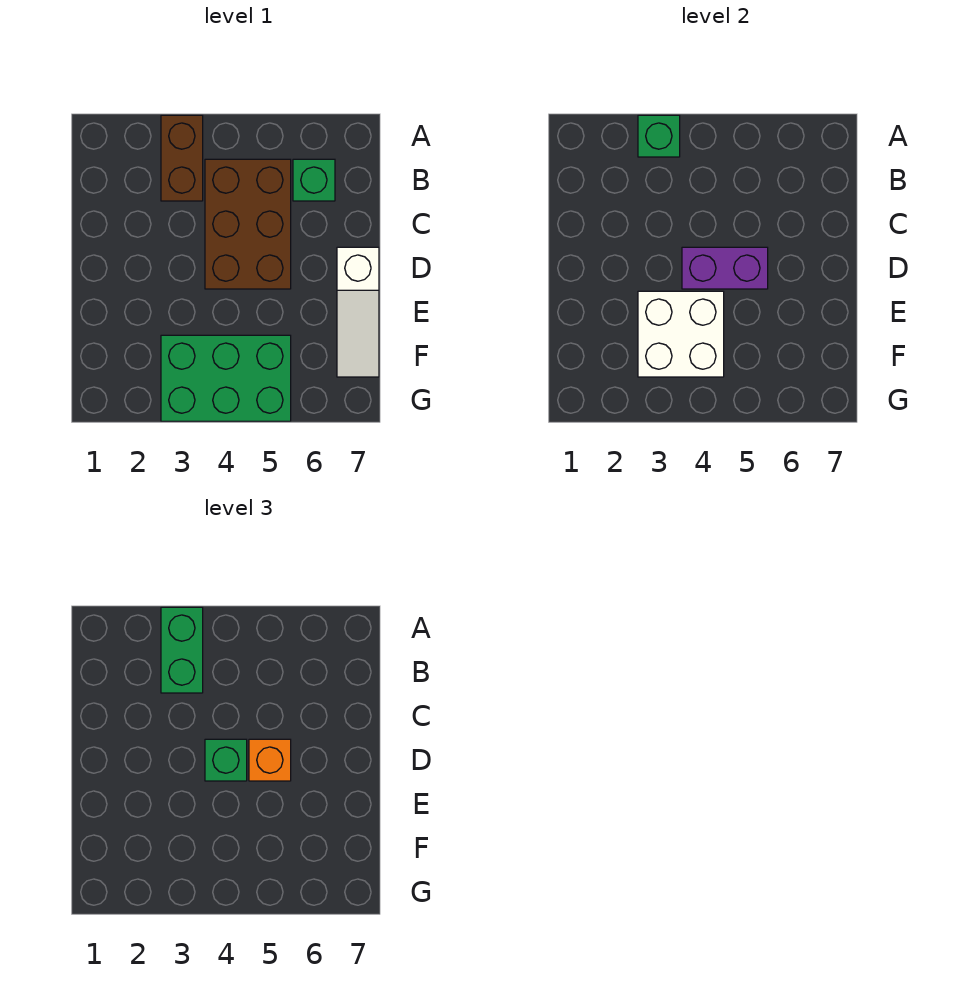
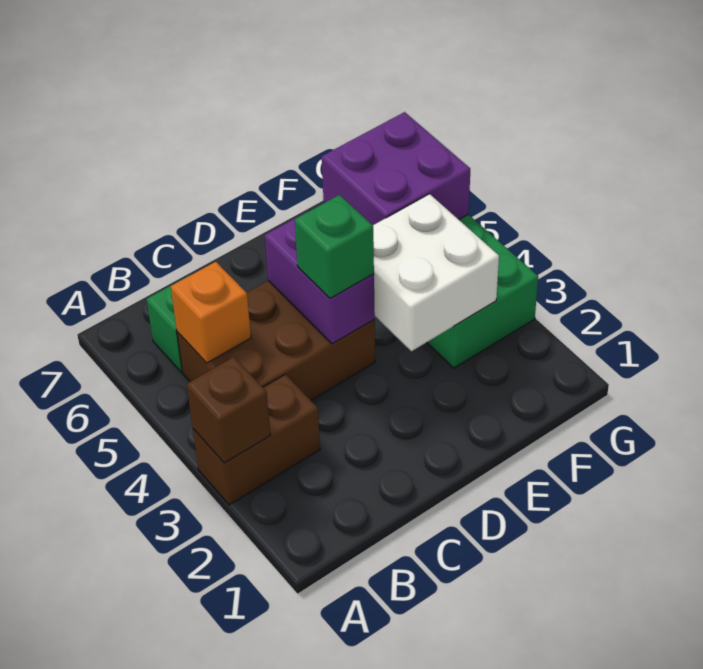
green brick A3 level 2 -> brown brick A3 level 2
green brick A3:B3 level 3 -> none
orange brick D5 level 3 -> orange brick B5 level 2
white slope D7:F7 level 1 top D -> none
none -> purple brick F5:G6 level 2

